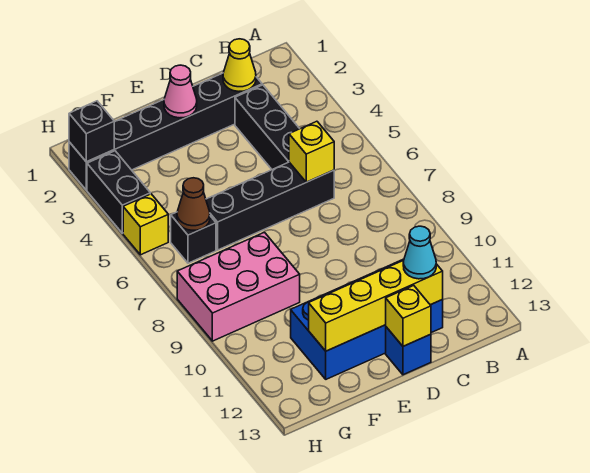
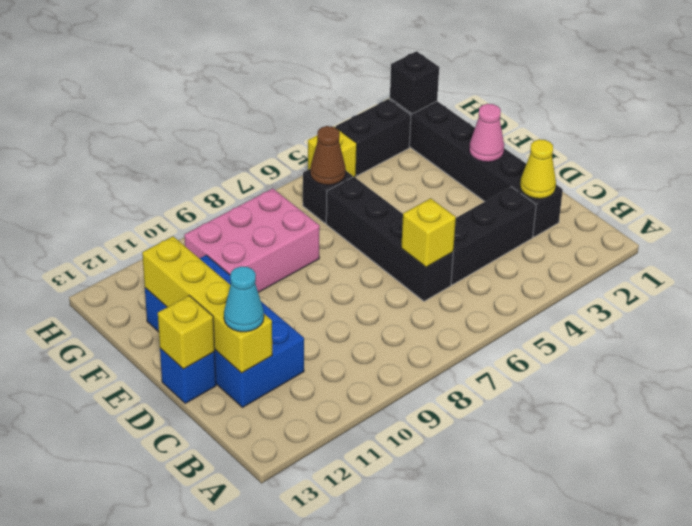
pink brick F8:H9 level 1 -> pink brick F8:G10 level 1

